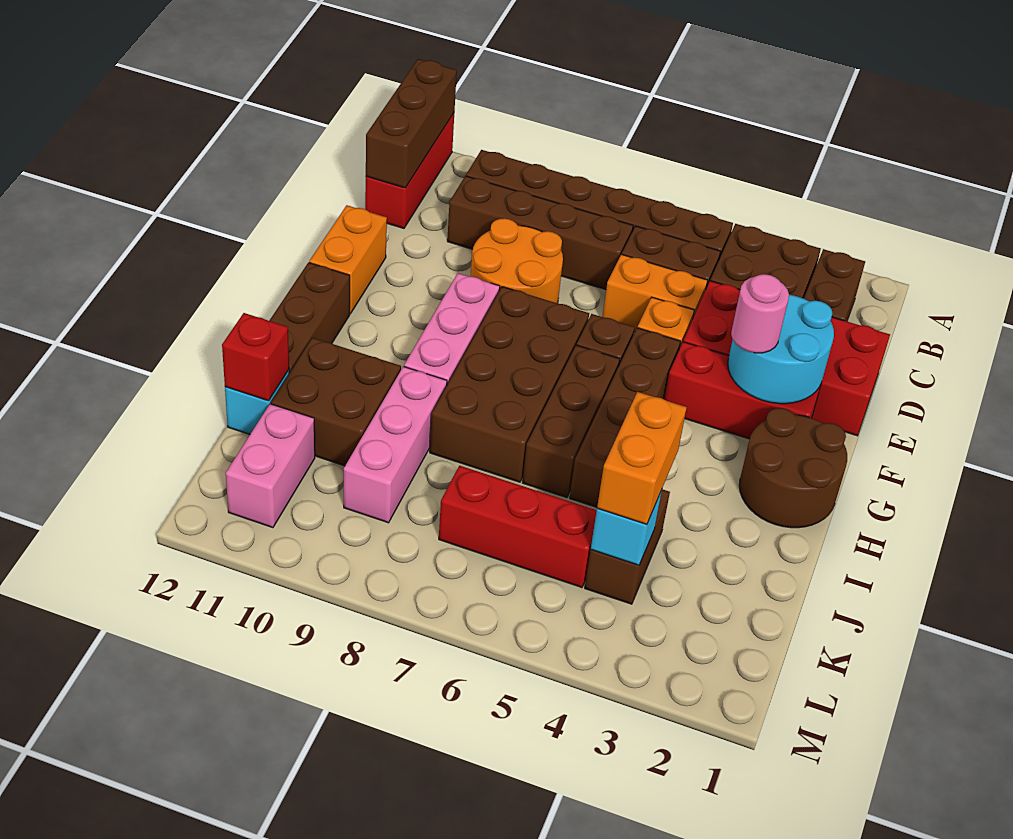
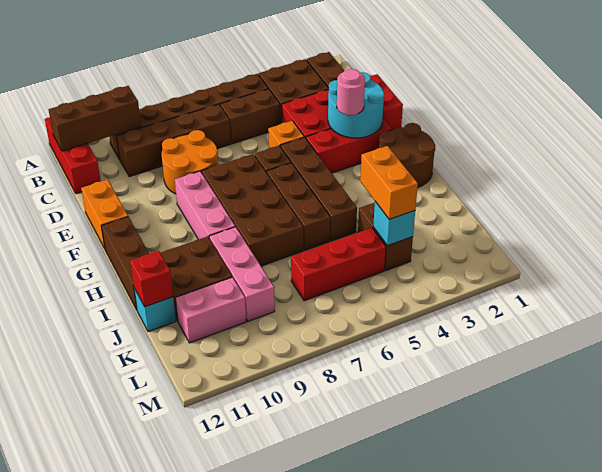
brown brick A12:C12 level 2 -> brown brick B10:B12 level 2
orange brick D5:D6 level 1 -> none
pink brick K11:L11 level 1 -> pink brick K10:K11 level 1

